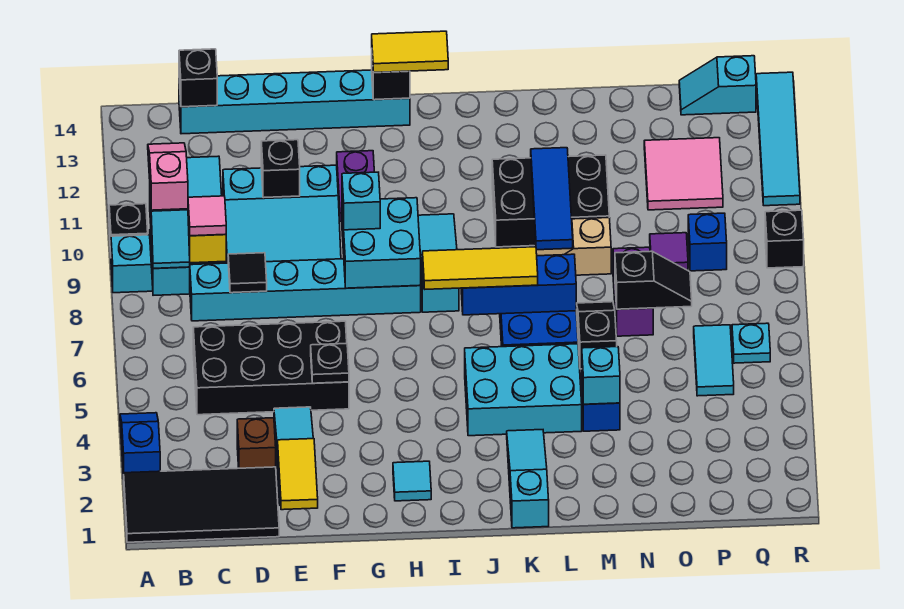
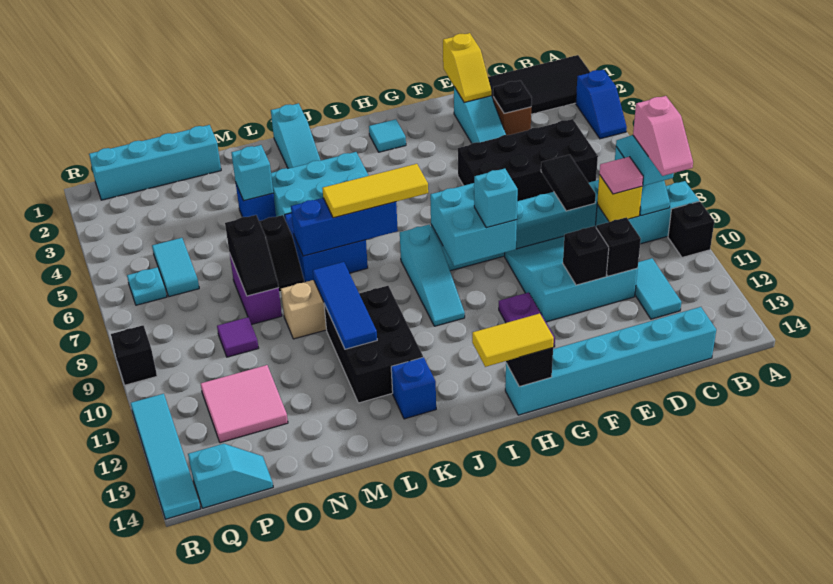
black brick C14 level 2 -> black brick D11 level 2
black tile D8 level 2 -> black tile D7:D8 level 2
yellow tile E1:E2 level 2 -> yellow slope E1:E2 level 2 top 1
black plate F5 level 2 -> black plate D3 level 2
black brick K10:M11 level 1 -> black brick K10:L12 level 1
none -> cyan brick N1:Q1 level 1
black slope N7:O7 level 2 top N -> black slope N7:N8 level 2 top 7
blue brick P9 level 1 -> blue brick K13 level 1

